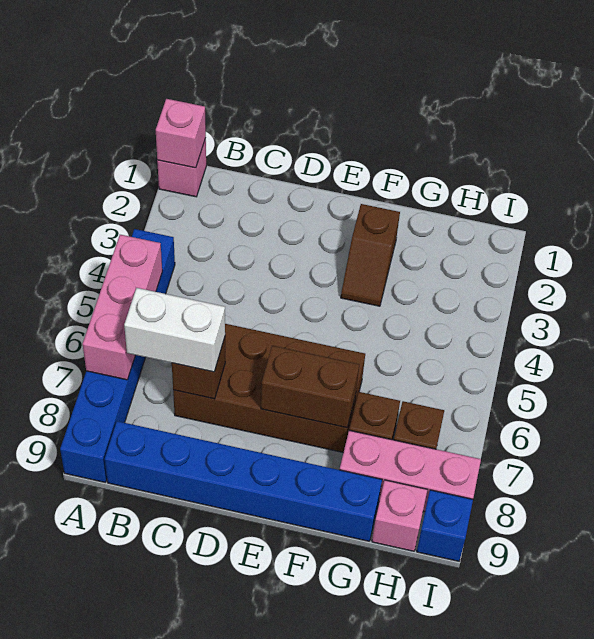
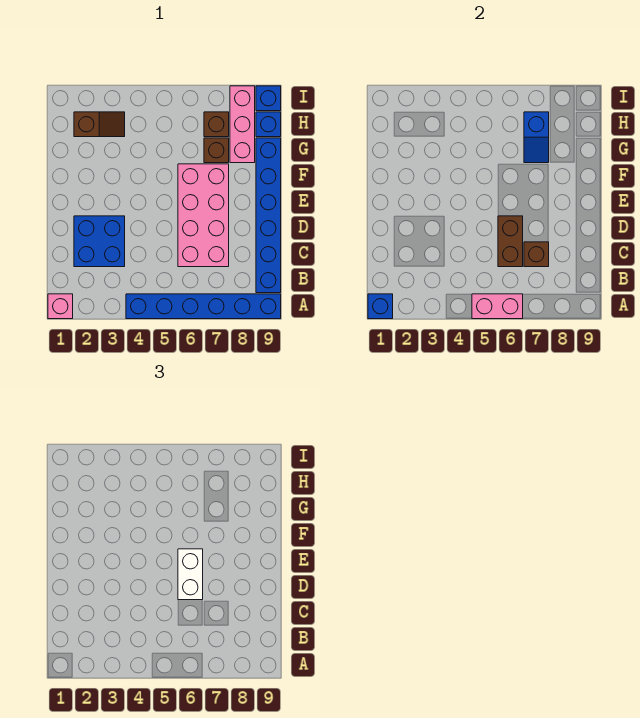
pink brick A1 level 2 -> blue brick A1 level 2
pink brick A5:A7 level 2 -> pink brick A5:A6 level 2
white brick B7:C7 level 3 -> white brick D6:E6 level 3
none -> blue brick C2:D3 level 1
brown brick C6:F7 level 1 -> pink brick C6:F7 level 1
brown brick E7:F7 level 2 -> brown brick C6:D6 level 2
brown slope F2:F3 level 1 top 2 -> brown slope H2:H3 level 1 top 2
none -> blue slope G7:H7 level 2 top H
pink brick H9 level 1 -> blue brick H9 level 1

